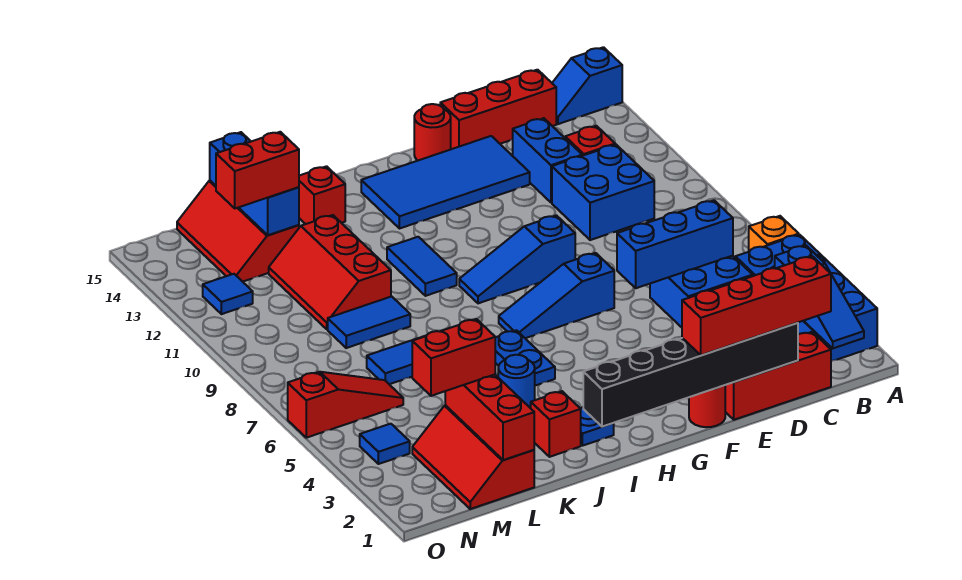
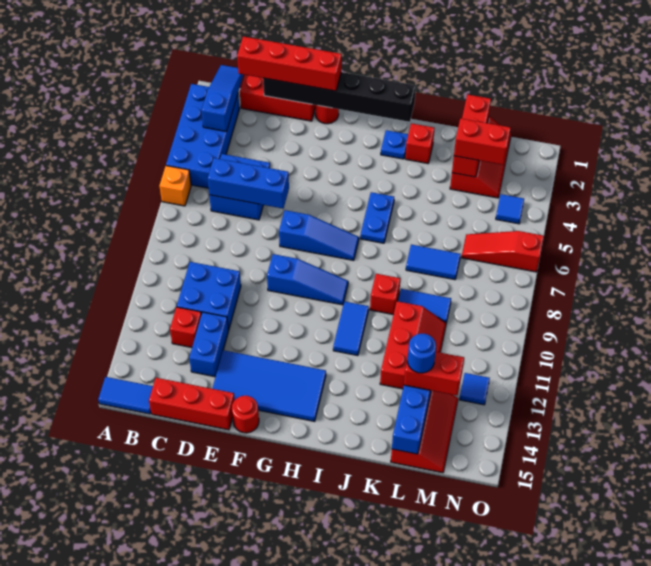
blue slope A15:B15 level 1 top A -> blue tile A15:B15 level 1
blue round brick J4 level 1 -> blue round brick L13 level 4
red brick J14 level 1 -> red brick J9 level 1

